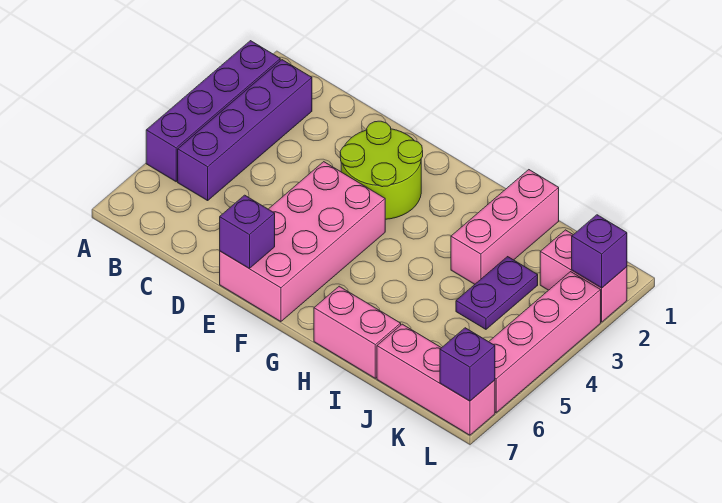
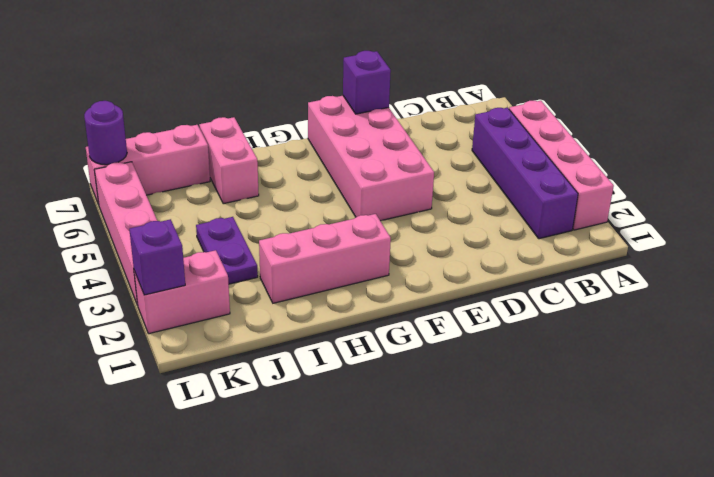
purple brick A2:A5 level 1 -> pink brick A2:A5 level 1
lime round brick E2:F3 level 1 -> none
pink brick H7:I7 level 1 -> pink brick I6:I7 level 1
pink brick I1:I3 level 1 -> pink brick G2:I2 level 1
purple brick L7 level 2 -> purple round brick L7 level 2

